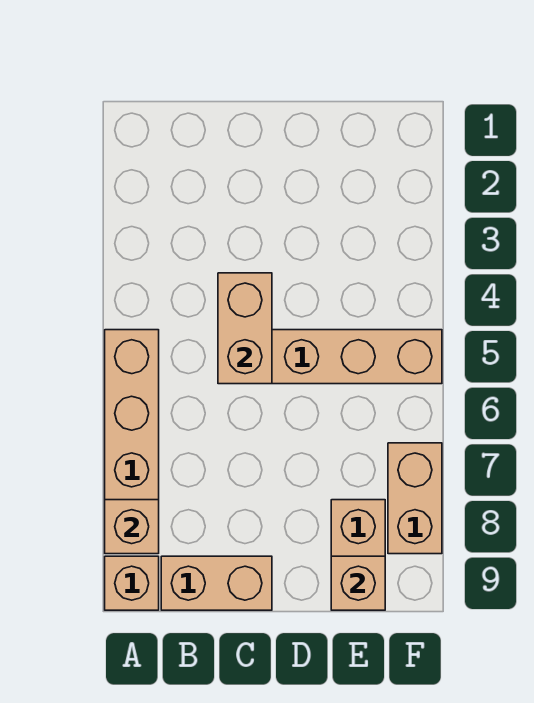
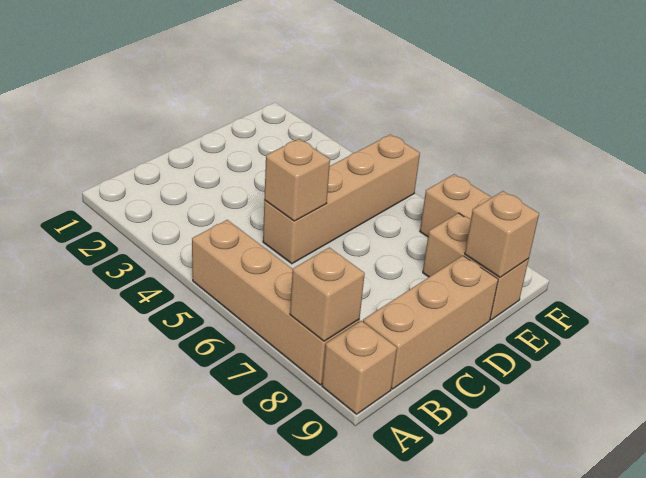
tan brick B9:C9 level 1 -> tan brick B9:D9 level 1
tan brick C4:C5 level 2 -> tan brick C5 level 2

